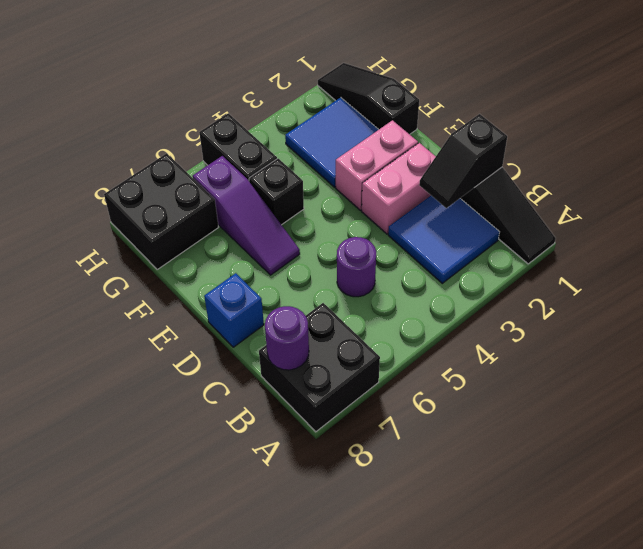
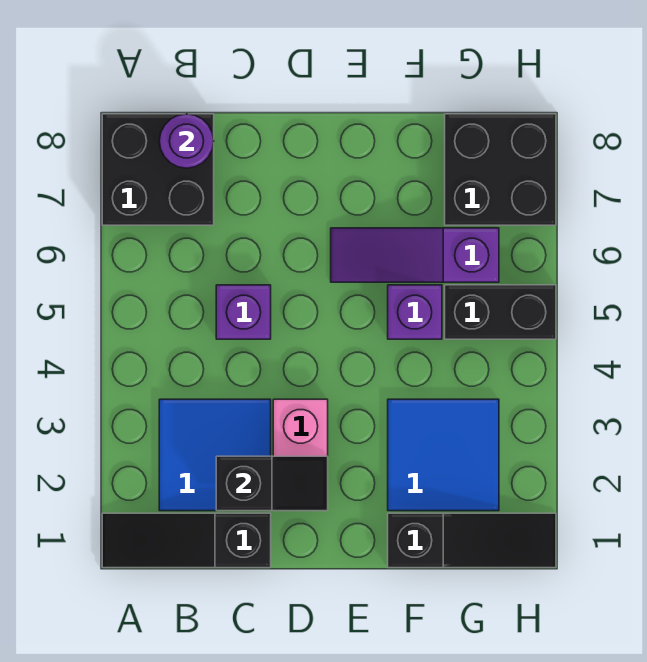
black slope C1:C2 level 2 top 1 -> black slope C2:D2 level 2 top C
purple round brick C5 level 1 -> purple brick C5 level 1
blue brick D8 level 1 -> none
pink brick E2:E3 level 1 -> none
black brick F5 level 1 -> purple brick F5 level 1

